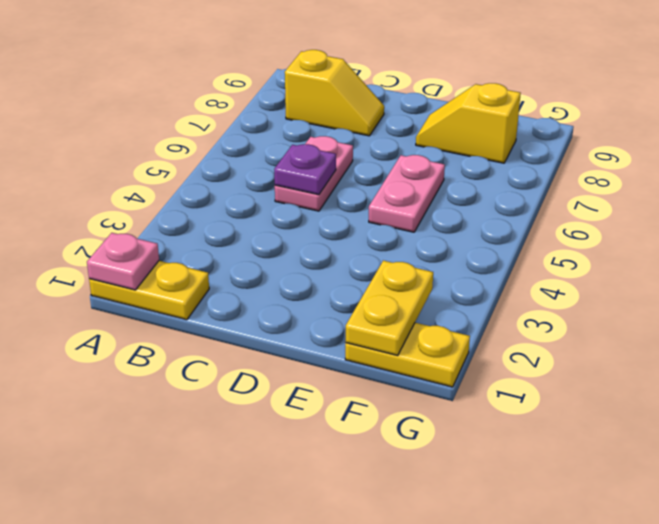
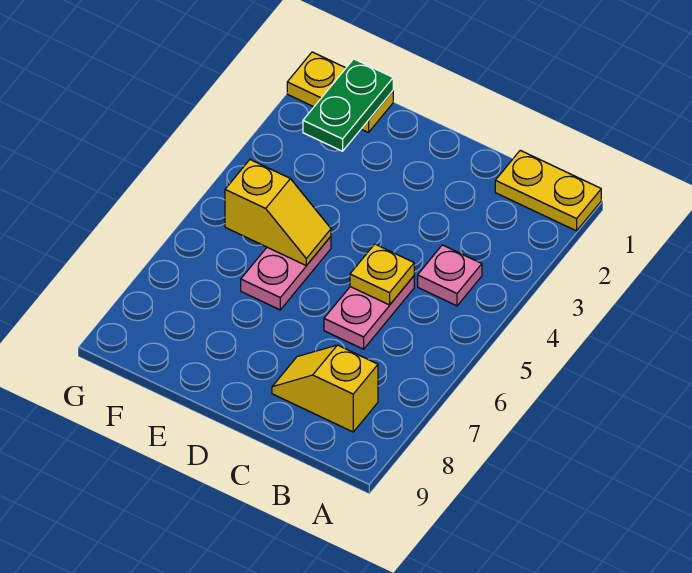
pink plate A1 level 2 -> pink plate B4 level 1
purple plate C5 level 2 -> yellow plate C5 level 2
yellow slope E8:F8 level 1 top F -> yellow slope E5:F5 level 2 top F
yellow plate F1:F2 level 2 -> green plate F1:F2 level 2

